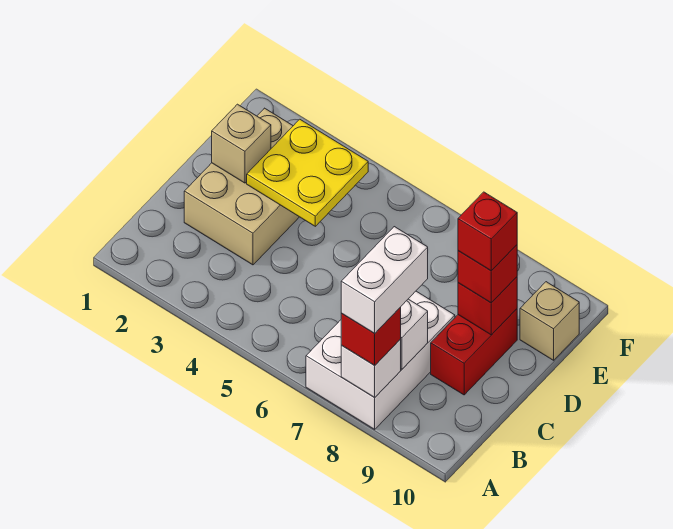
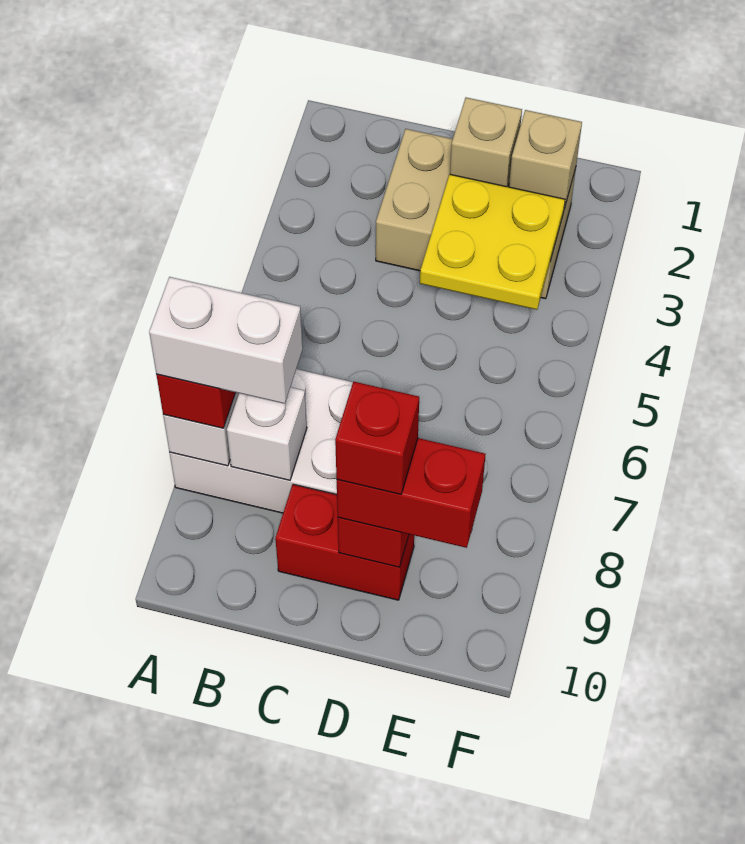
red brick D9 level 3 -> red brick D9:E9 level 3
tan brick E10 level 1 -> tan brick E2 level 2

